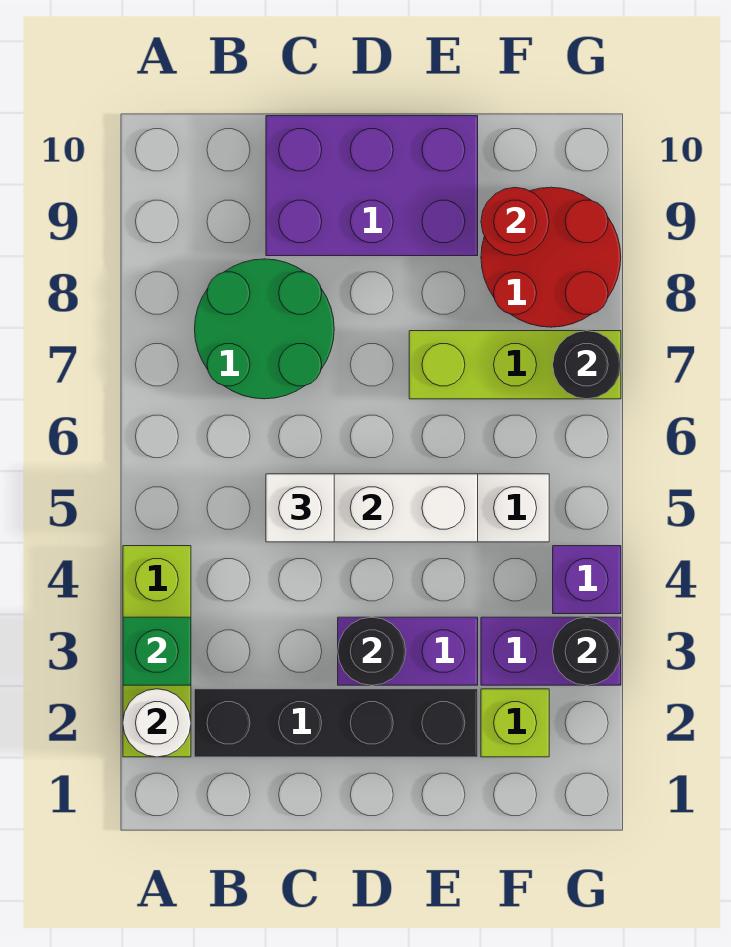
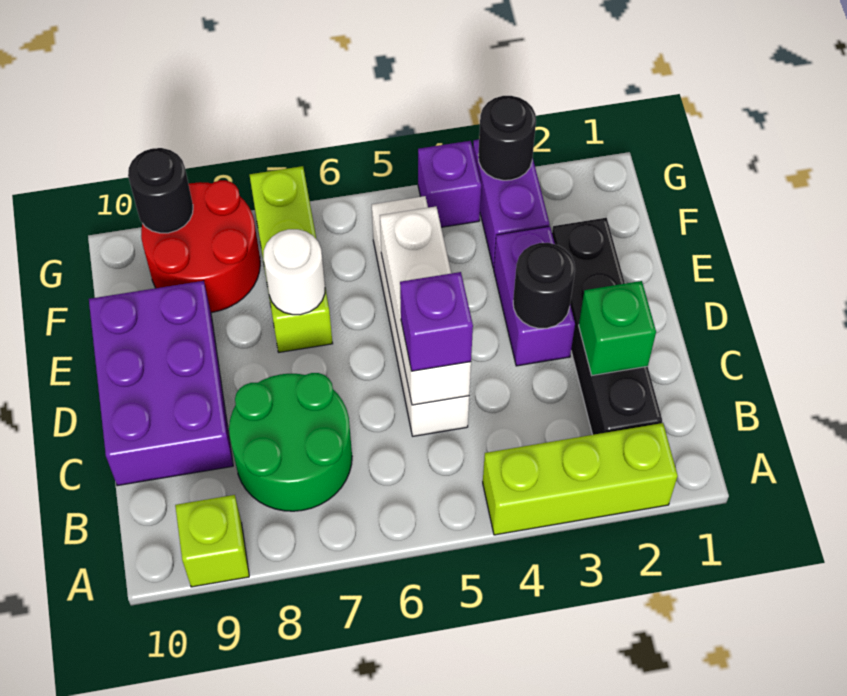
white round brick A2 level 2 -> white round brick E7 level 2
green brick A3 level 2 -> green brick C2 level 2
white brick C5 level 3 -> purple brick C5 level 3
lime brick F2 level 1 -> lime brick A9 level 1
red round brick F9 level 2 -> none
black round brick G7 level 2 -> black round brick G9 level 2

